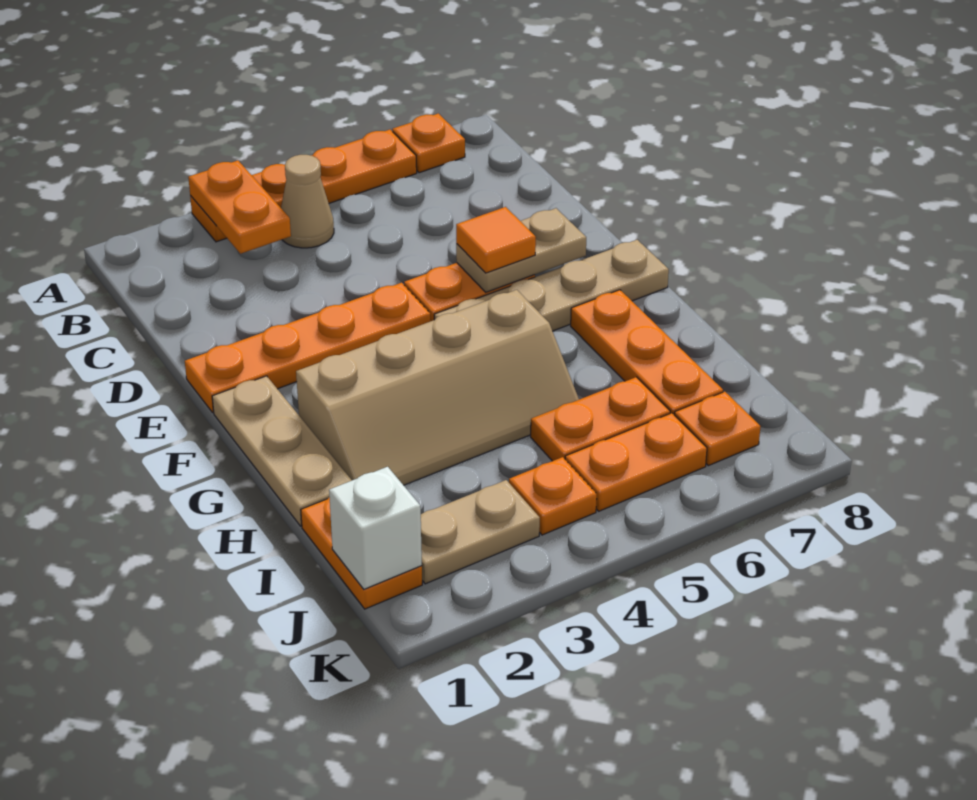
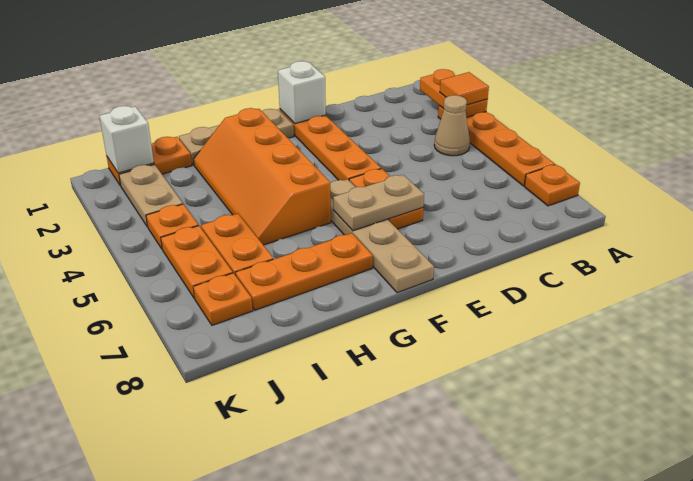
orange plate A3:B3 level 2 -> orange plate A2:A3 level 2
none -> white brick E1 level 2
tan plate E6:E7 level 2 -> tan plate E6:F6 level 2
orange tile E6 level 3 -> orange tile A3 level 3
tan slope G2:H5 level 1 top G -> orange slope G2:H5 level 1 top G

